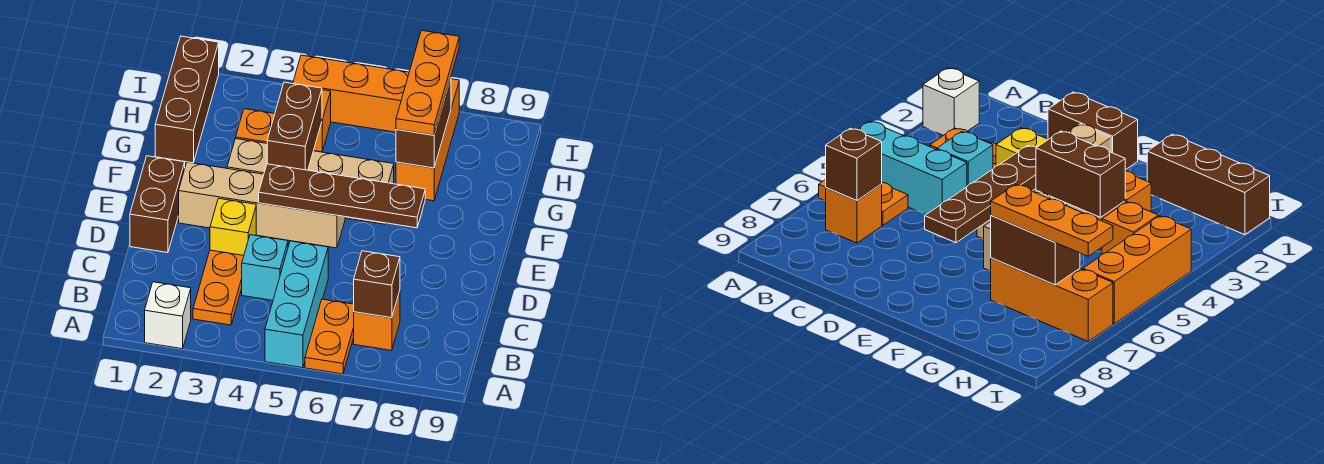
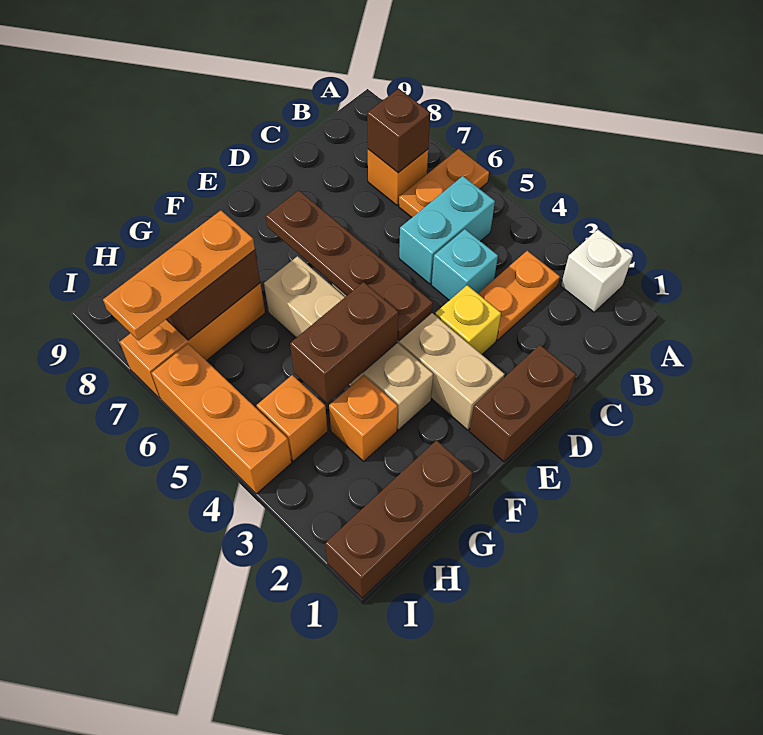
cyan brick A5:C5 level 1 -> cyan brick B5:C5 level 1

